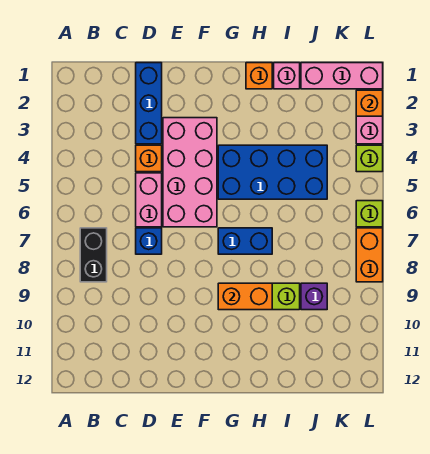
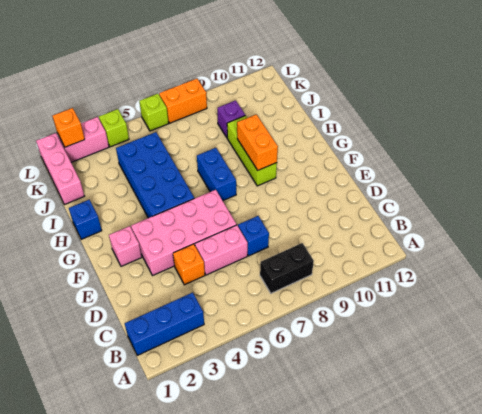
blue brick D1:D3 level 1 -> blue brick B1:B3 level 1
orange brick H1 level 1 -> blue brick H1 level 1
pink brick I1 level 1 -> pink brick F2 level 1

